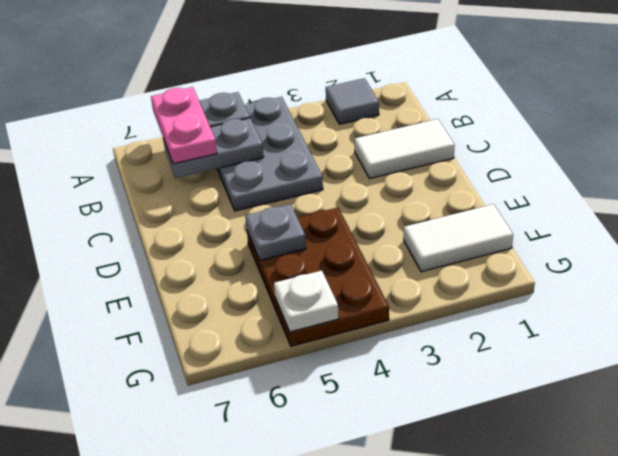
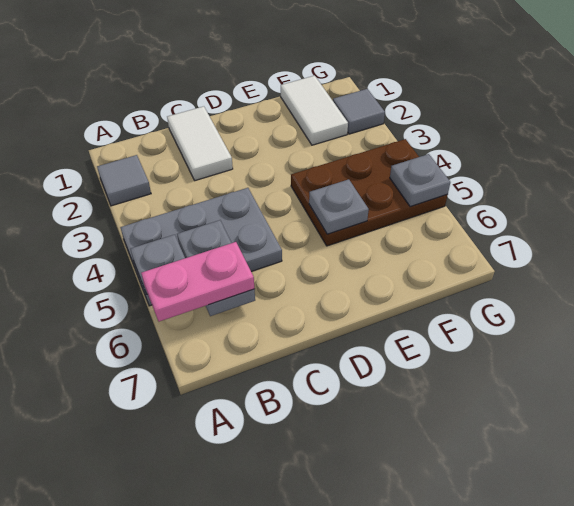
none -> grey tile G2 level 1
white plate G5 level 2 -> grey plate G5 level 2

